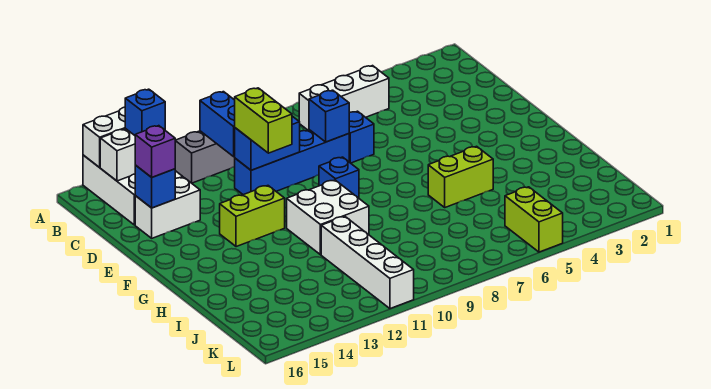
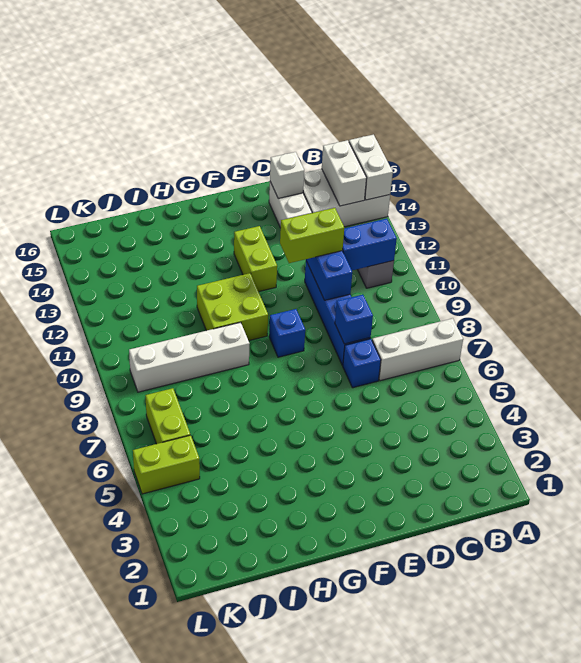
white brick B5:B7 level 1 -> white brick A7:C7 level 1
blue brick B14 level 3 -> none
blue brick D15 level 2 -> white brick D15 level 2
purple brick D15 level 3 -> none
white brick G10:H11 level 1 -> lime brick G10:H11 level 1
lime brick H5:H6 level 1 -> lime brick K6:K7 level 1
white brick I11:L11 level 1 -> white brick H9:K9 level 1

